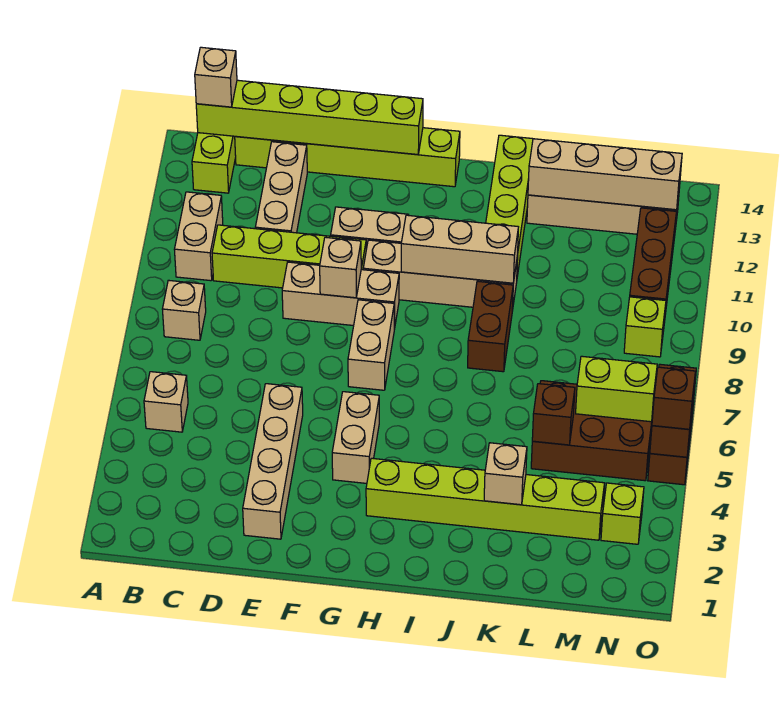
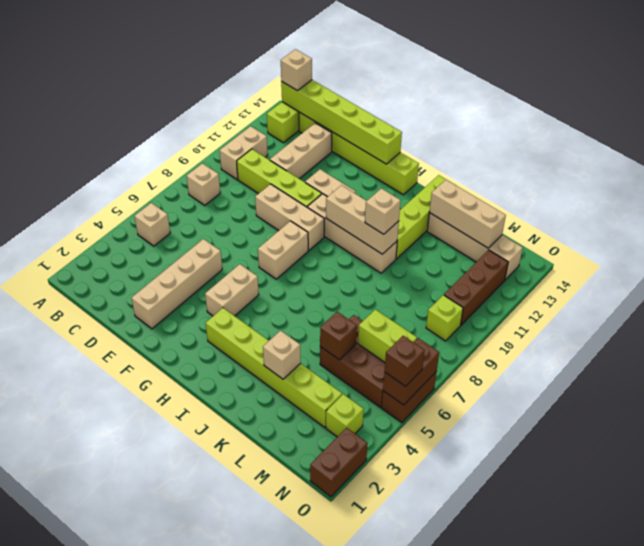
tan brick F9 level 2 -> tan brick J10 level 3
brown brick J8:J9 level 1 -> brown brick O1:O2 level 1
tan brick K13:N13 level 2 -> tan brick K13:M13 level 2

